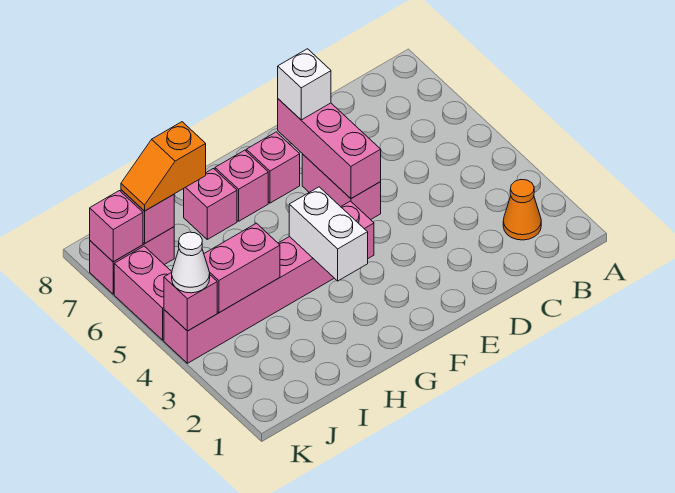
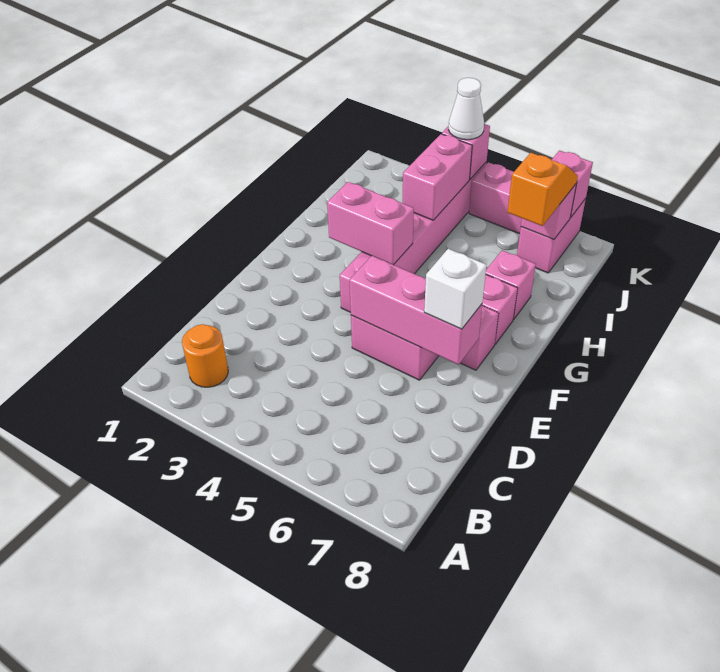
orange cone B2 level 1 -> orange round brick B2 level 1
white brick G3:G4 level 2 -> pink brick G3:G4 level 2

